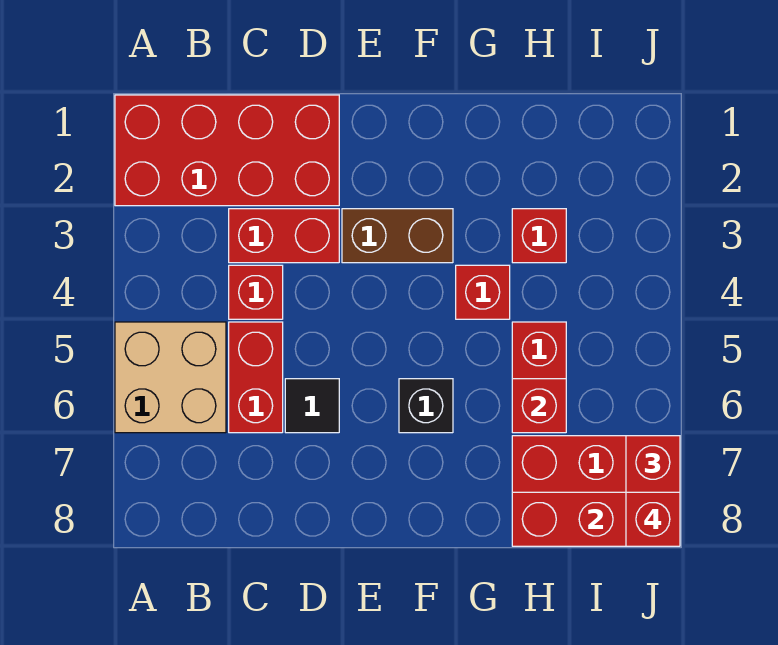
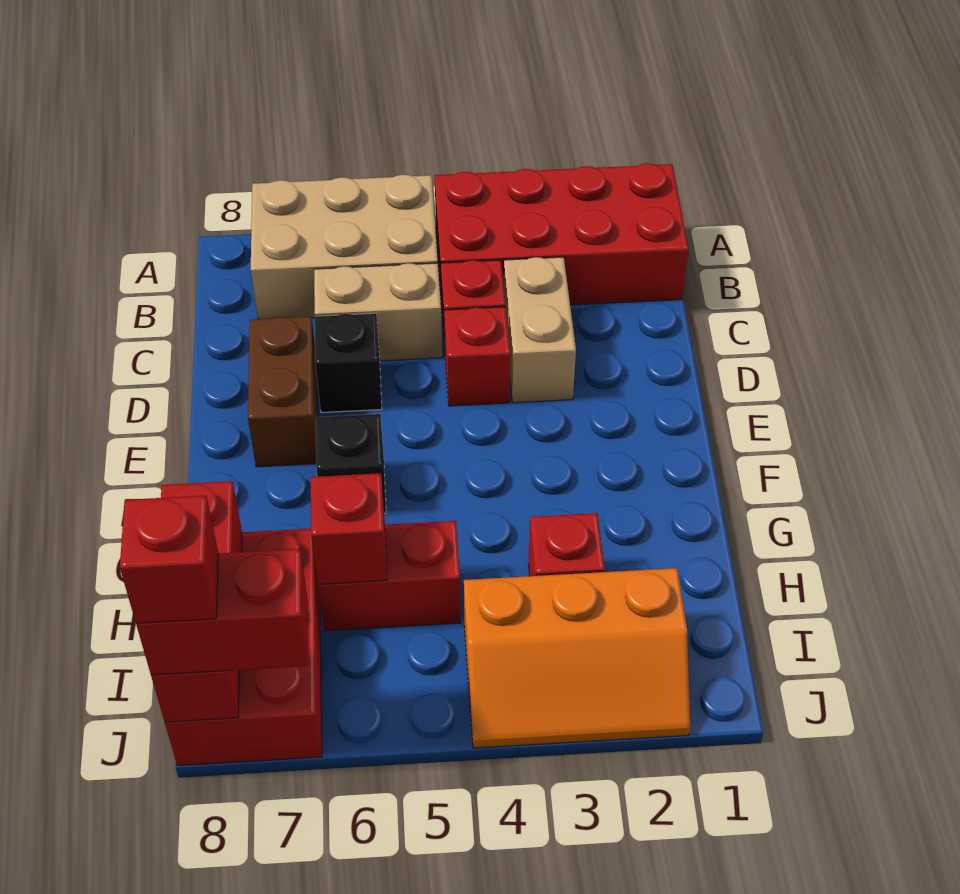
red brick A1:D2 level 1 -> red brick A1:B4 level 1
tan brick A5:B6 level 1 -> tan brick A5:B7 level 1
red brick C3:D3 level 1 -> tan brick C3:D3 level 1
red brick C5:C6 level 1 -> tan brick C5:C6 level 1
black tile D6 level 1 -> black brick D6 level 1
brown brick E3:F3 level 1 -> brown brick D7:E7 level 1
red brick G4 level 1 -> red brick D4 level 1
none -> orange slope I2:J4 level 1 top I

